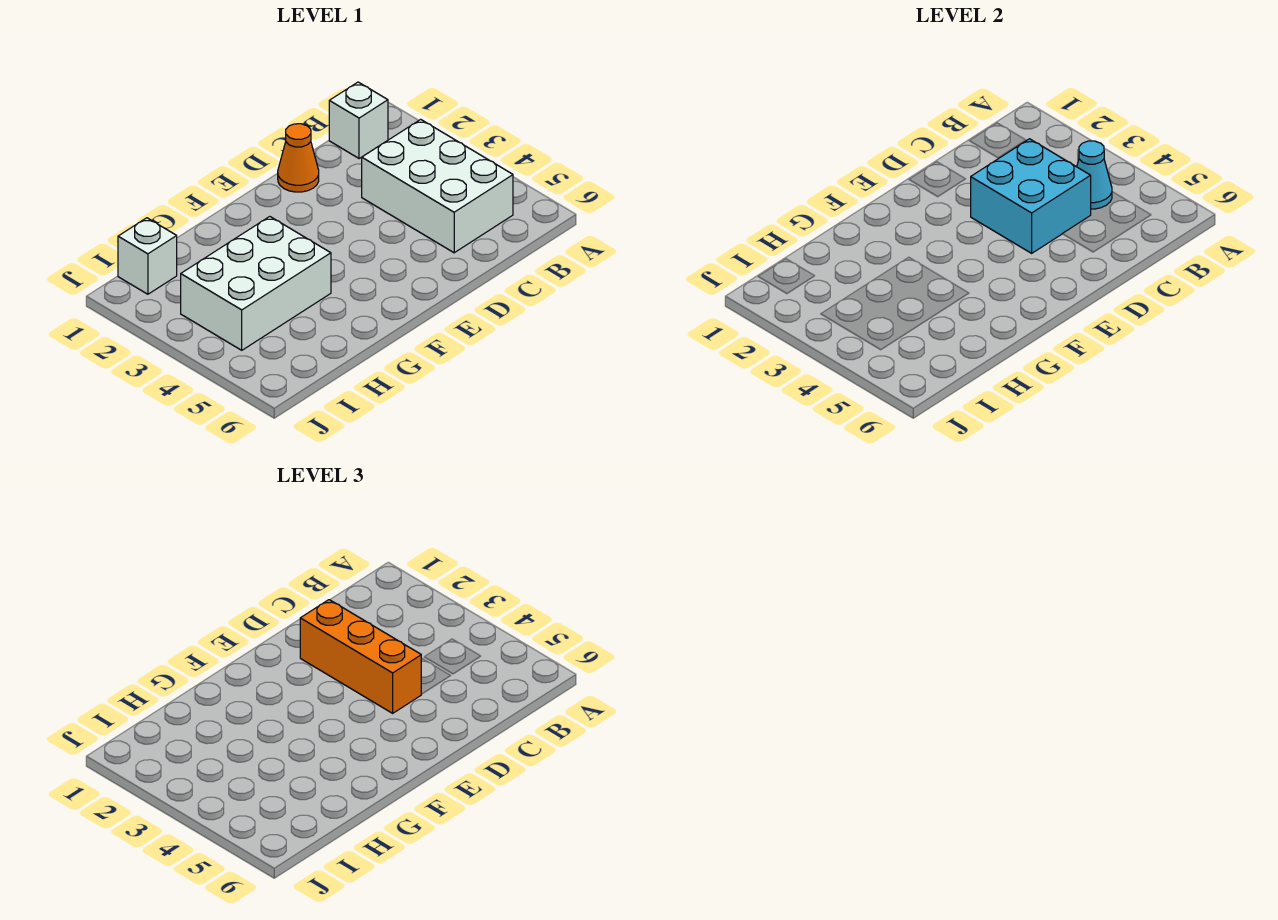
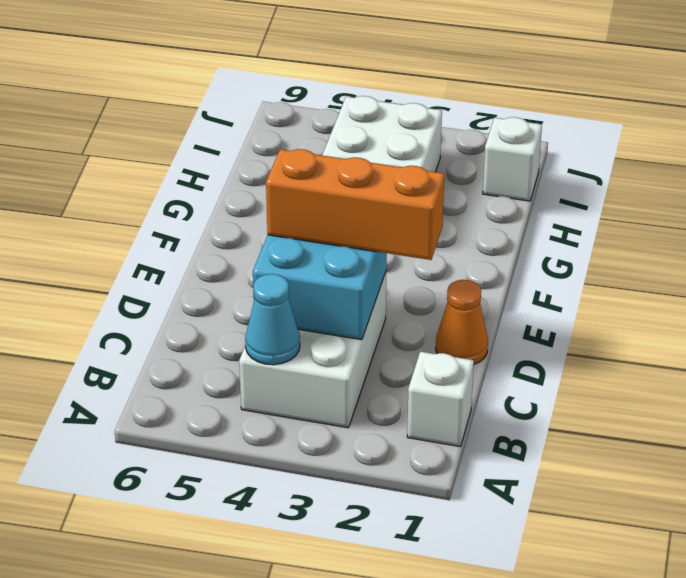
white brick B3:C5 level 1 -> white brick B3:D4 level 1

